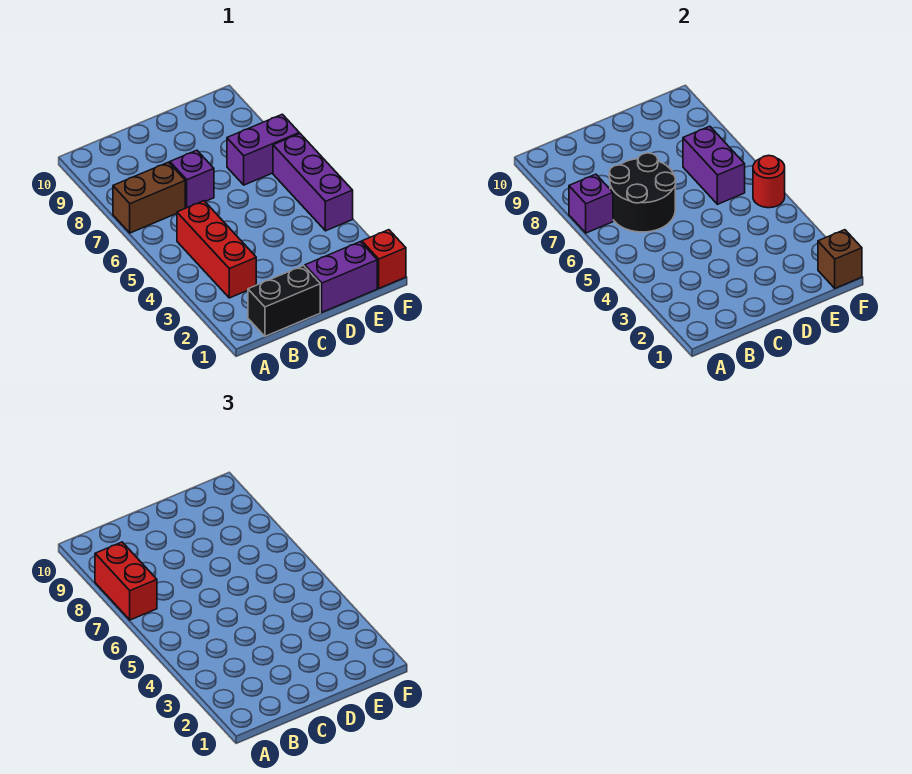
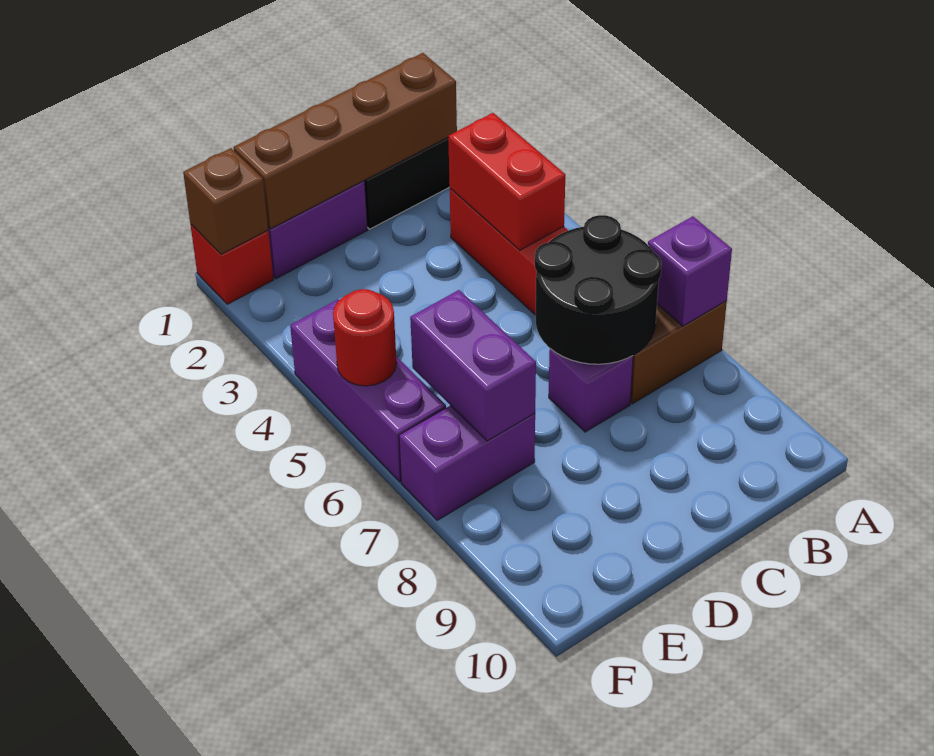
red brick A7:A8 level 3 -> red brick B3:B4 level 2
none -> brown brick B1:E1 level 2

